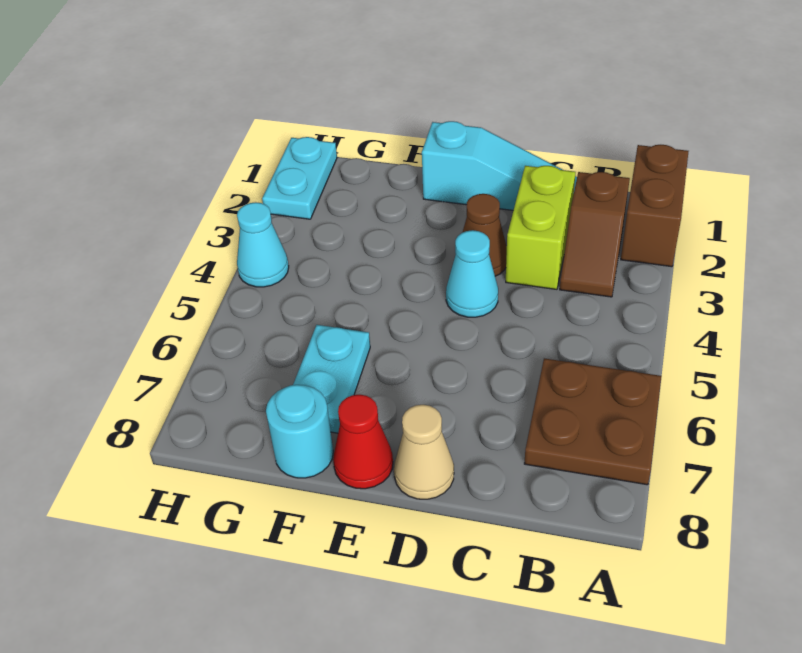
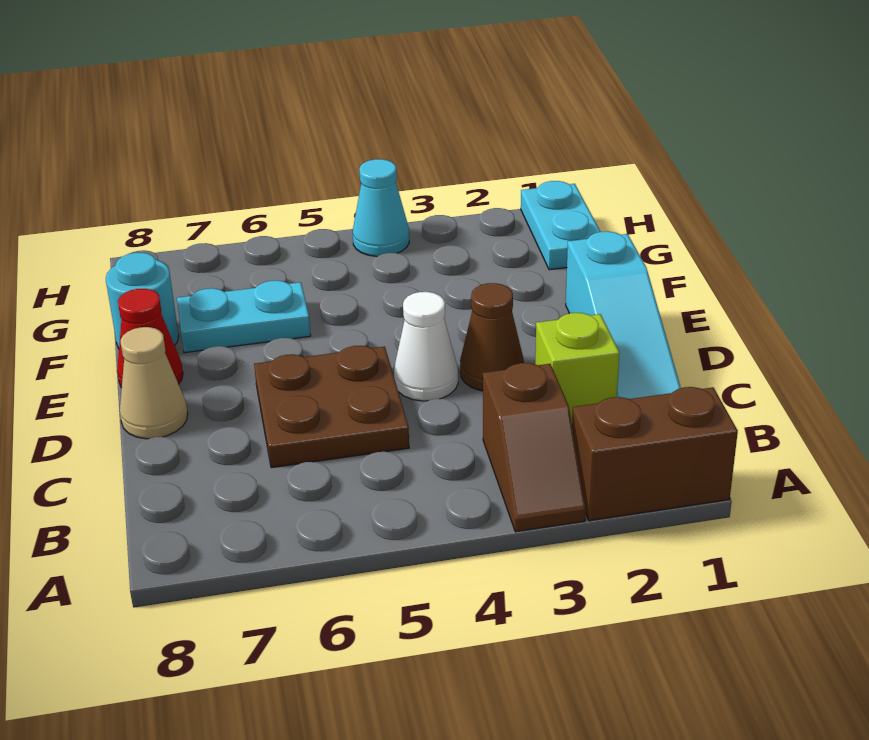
brown plate A6:B7 level 1 -> brown plate C5:D6 level 1
brown slope B2:B3 level 1 top 2 -> brown slope A3:B3 level 1 top B
lime brick C2:C3 level 1 -> lime brick C2 level 1
cyan cone D4 level 1 -> white cone D4 level 1
cyan plate H1:H2 level 1 -> cyan plate G1:H1 level 1

